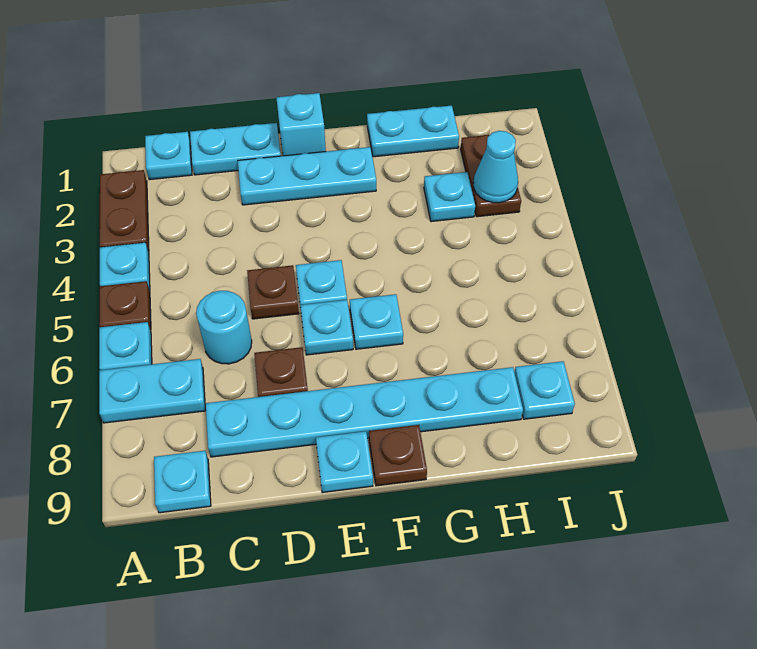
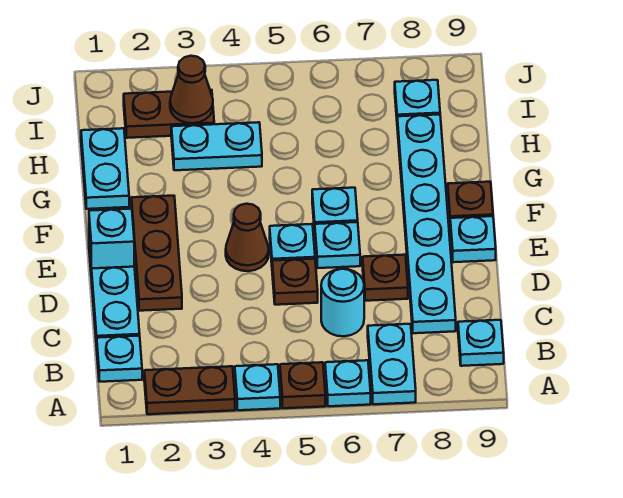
cyan plate D2:F2 level 1 -> brown plate D2:F2 level 1
none -> brown cone E4 level 1
cyan plate H3 level 1 -> cyan plate H3:H4 level 1
cyan cone I3 level 2 -> brown cone I3 level 2

